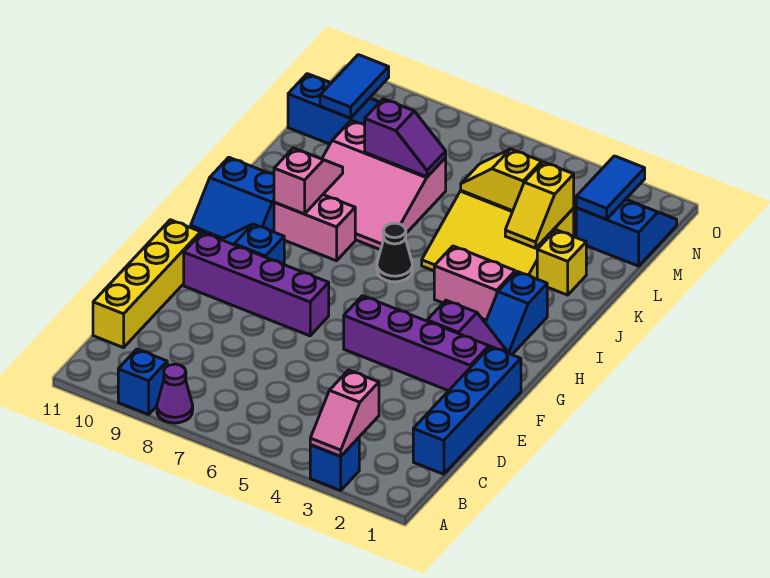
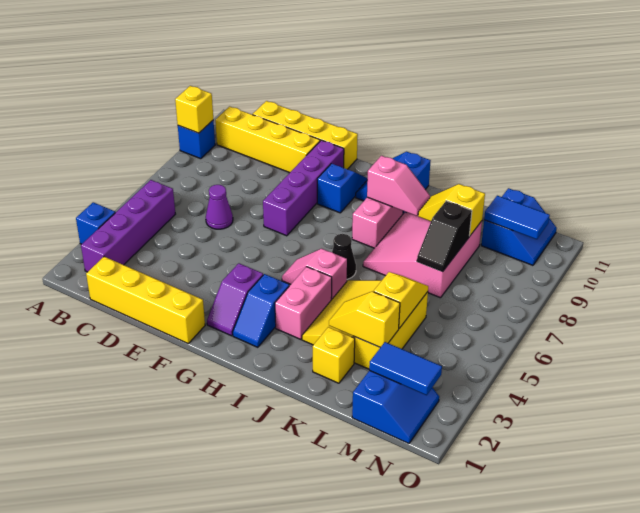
pink slope A3:B3 level 2 top B -> pink slope H5:I5 level 1 top I
purple cone A8 level 1 -> purple cone D6 level 1
none -> yellow brick A9 level 2
none -> yellow brick B10:E10 level 1
blue brick C1:F1 level 1 -> yellow brick C1:F1 level 1
purple brick F2:F5 level 1 -> purple brick B2:B5 level 1
blue slope H2:I2 level 1 top I -> blue slope H2:H3 level 1 top 3
none -> yellow slope K9:L9 level 2 top L
purple slope L7:L8 level 2 top 8 -> black slope L7:L8 level 2 top 8

